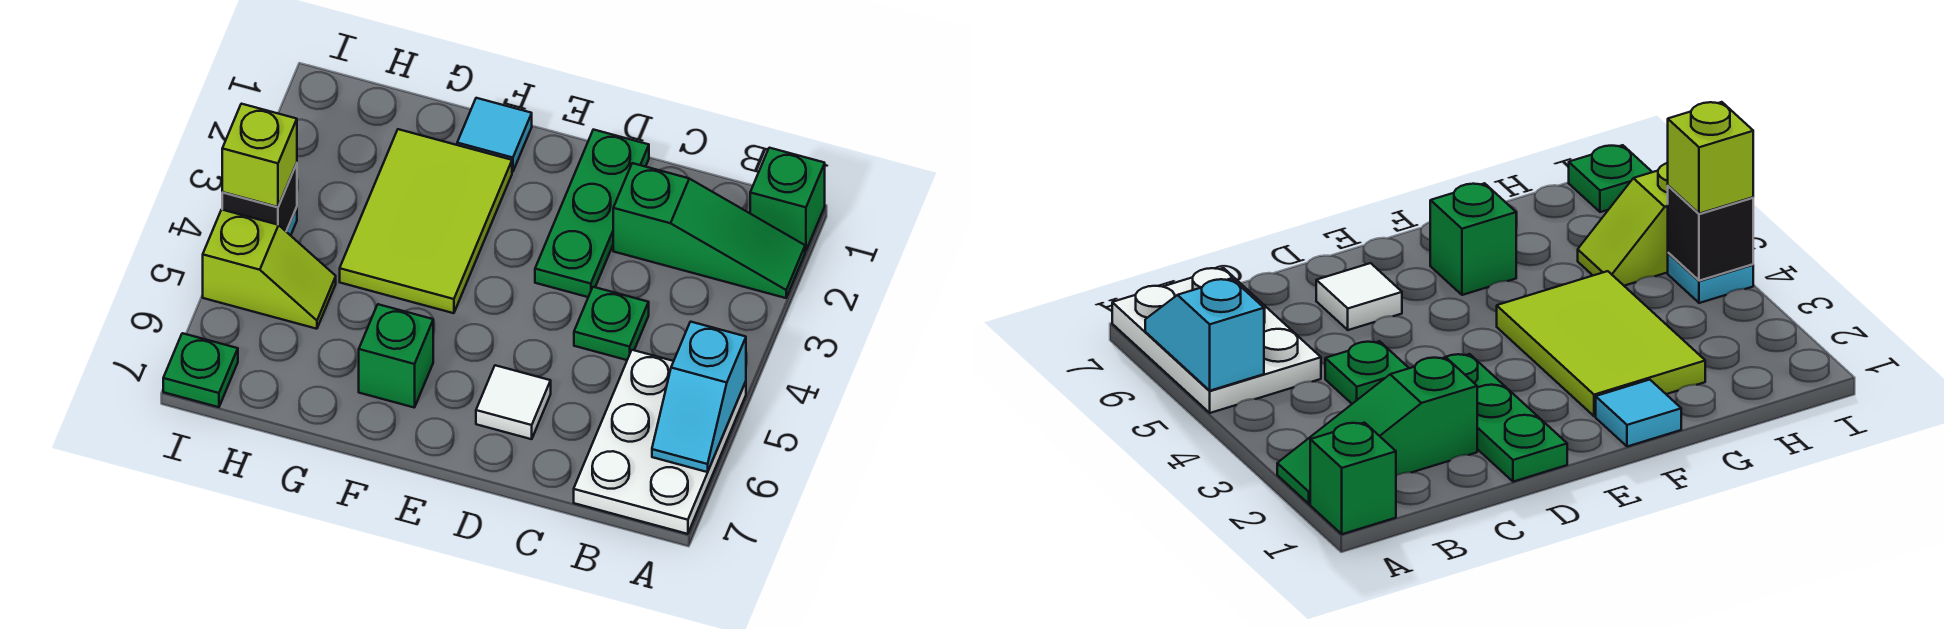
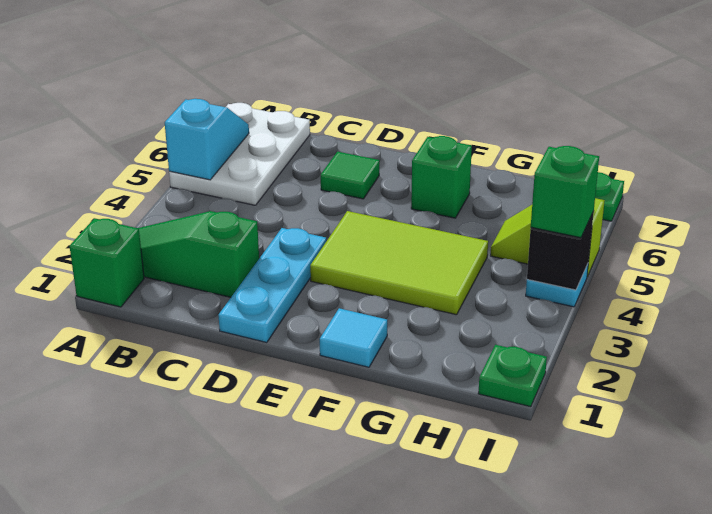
green plate C4 level 1 -> green plate I1 level 1
green plate D1:D3 level 1 -> cyan plate D1:D3 level 1
white tile D6 level 1 -> green tile D6 level 1
lime tile F2:G4 level 1 -> lime tile E3:G4 level 1
lime brick I4 level 3 -> green brick I4 level 3

